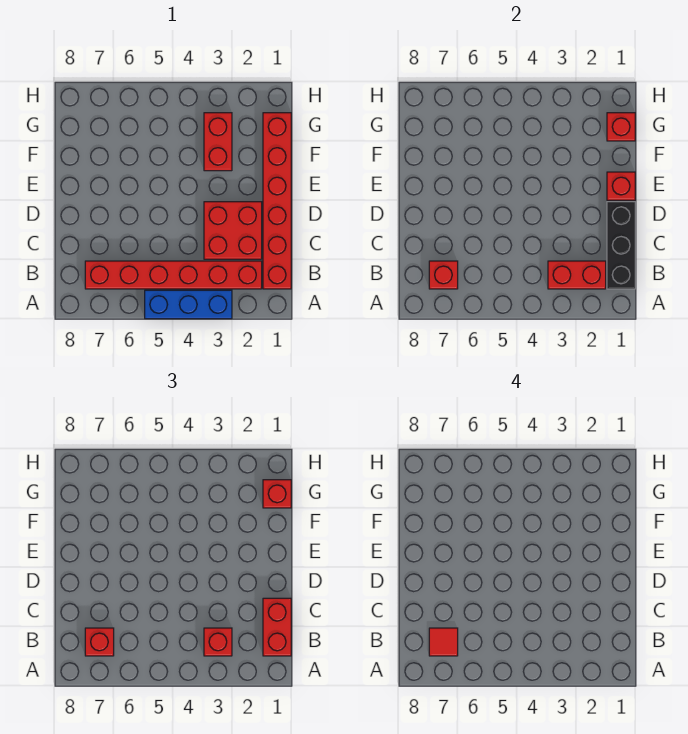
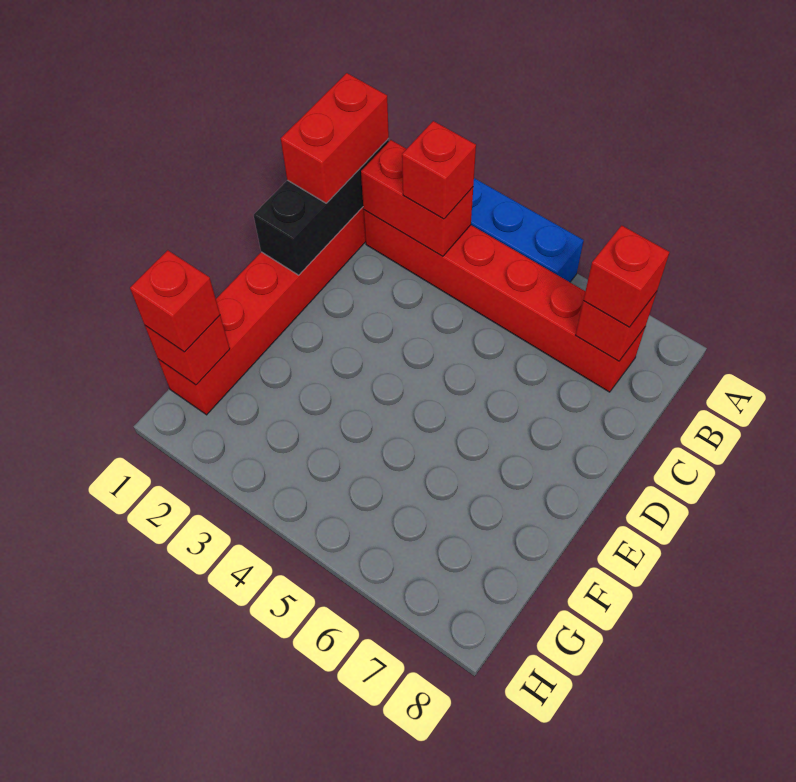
red tile B7 level 4 -> none
red brick C2:D3 level 1 -> none
red brick E1 level 2 -> none
red brick F3:G3 level 1 -> none

